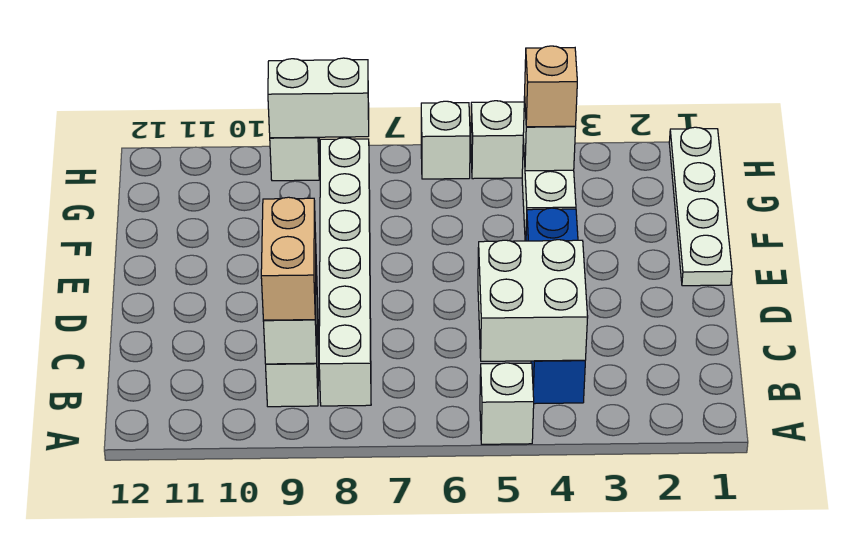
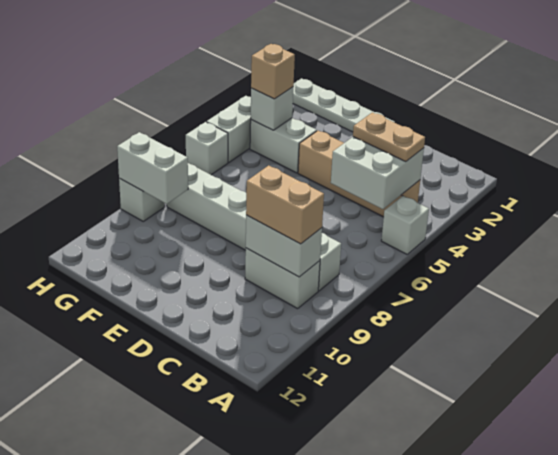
blue brick B4:E4 level 1 -> tan brick B4:E4 level 1
none -> tan plate B4:C4 level 3
white brick H8:H9 level 2 -> white brick G9:H9 level 2

